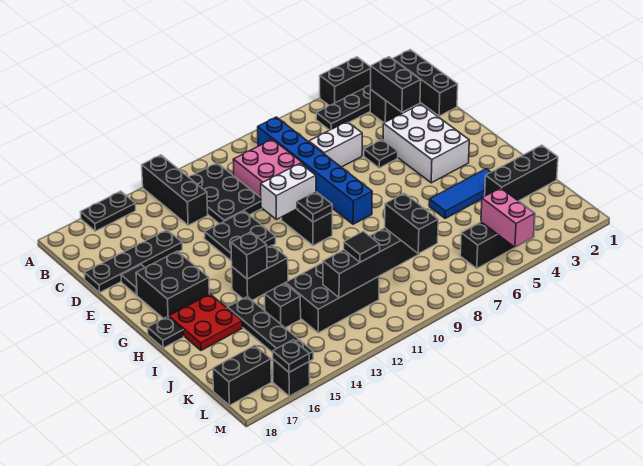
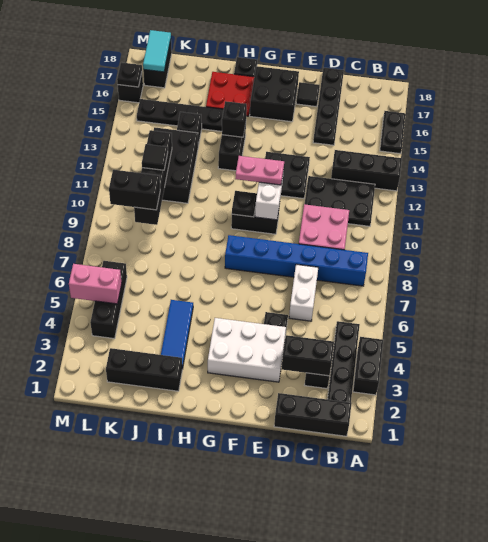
none -> pink plate F11:G11 level 3
black brick J1:J3 level 1 -> black brick I2:K2 level 1
none -> cyan tile L17:L18 level 2

